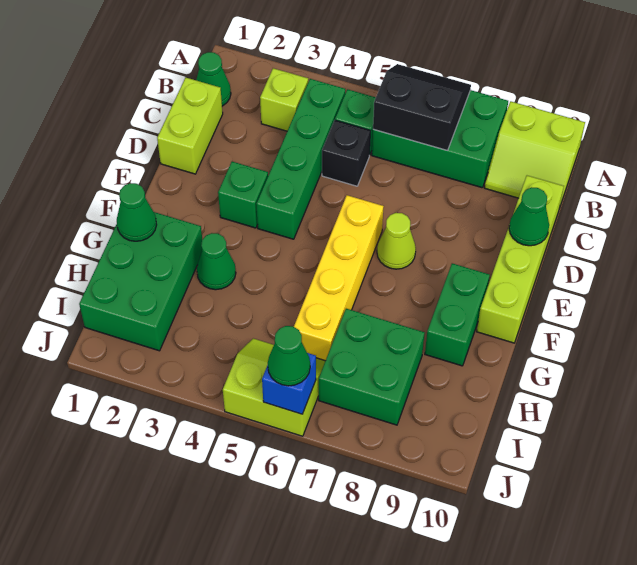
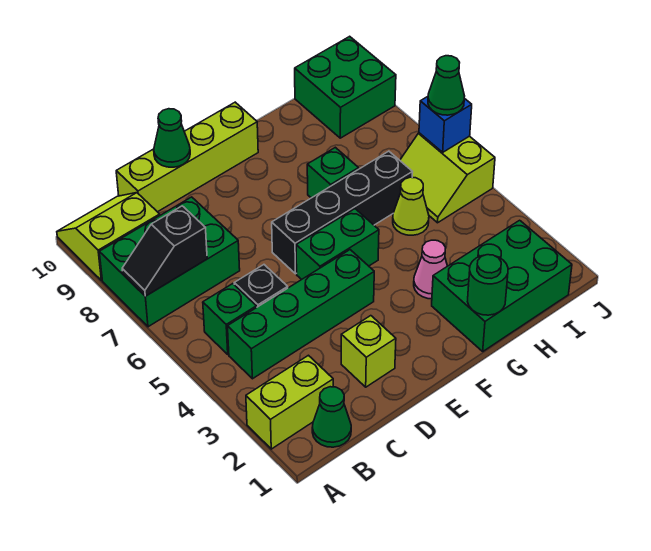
green brick A6:B8 level 1 -> green brick A7:C8 level 1
black slope A6:B7 level 2 top B -> black slope A7:B7 level 2 top B
lime slope A9:B10 level 1 top A -> lime slope A9:B10 level 1 top 9
lime brick B3 level 1 -> lime brick D2 level 1
lime brick C1:D1 level 1 -> lime brick A2:B2 level 1
green brick E3 level 1 -> green brick G7 level 1
yellow brick E6:H6 level 1 -> black brick E6:H6 level 1
lime cone E7 level 1 -> lime cone H5 level 1
green brick F9:G9 level 1 -> green brick E5:F5 level 1
green cone G1 level 2 -> green round brick G1 level 2
green cone G3 level 1 -> pink cone G3 level 1
green brick H7:I8 level 1 -> green brick I9:J10 level 1

